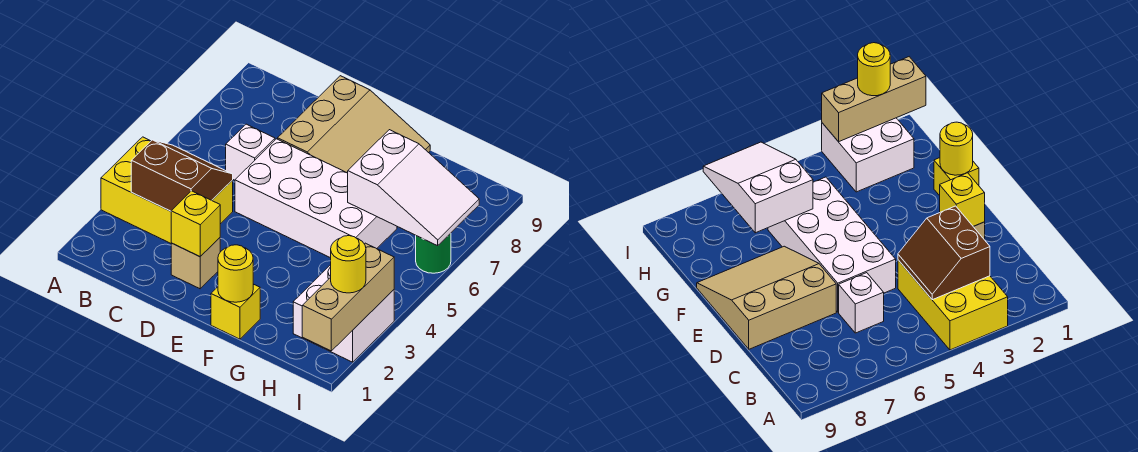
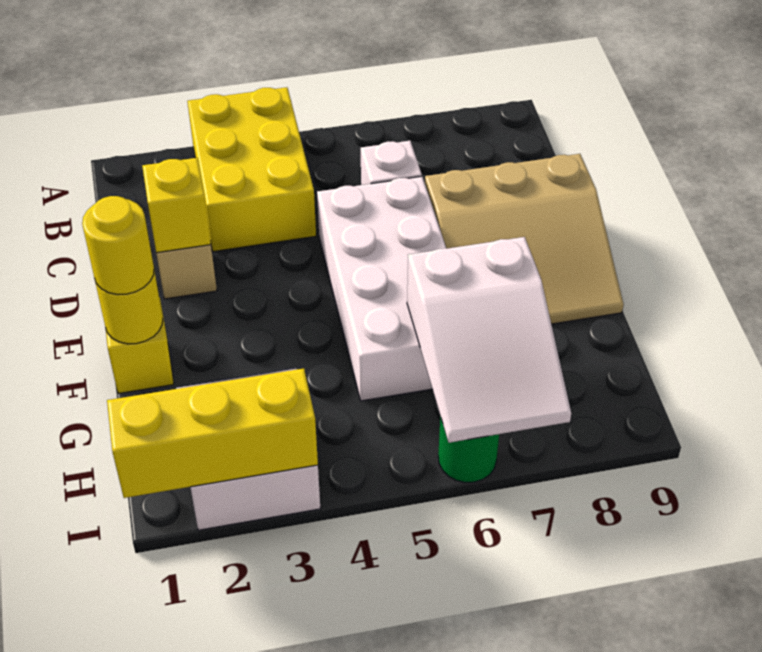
brown slope B3:C4 level 2 top 3 -> none
tan brick I1:I3 level 2 -> yellow brick I1:I3 level 2
yellow round brick I2 level 3 -> yellow round brick F1 level 3

